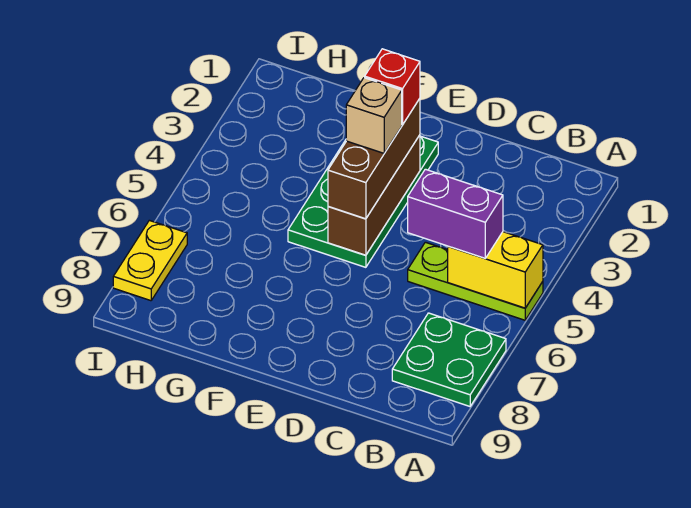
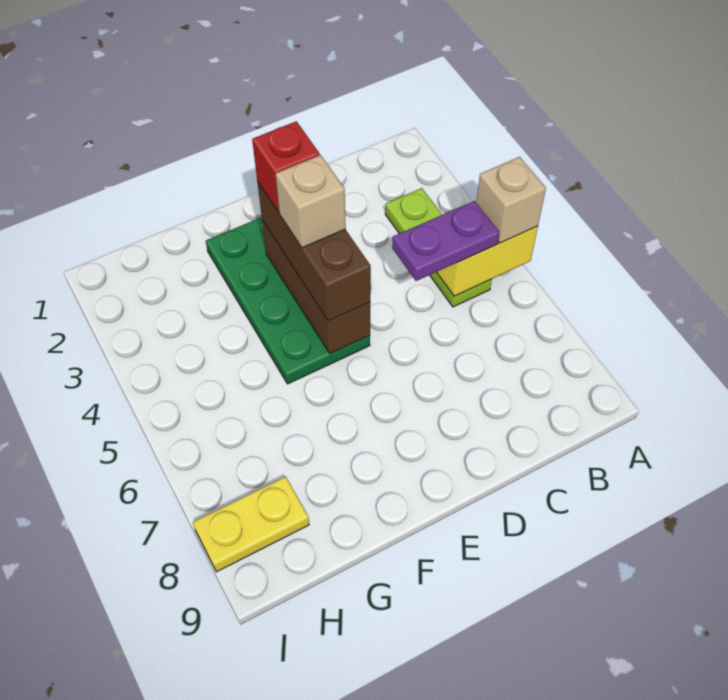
lime plate A5:C5 level 1 -> lime plate B3:B5 level 1
none -> tan brick A5 level 3
green plate A7:B8 level 1 -> none
purple brick B5:C5 level 3 -> purple plate B5:C5 level 3
yellow plate I7:I8 level 1 -> yellow plate H8:I8 level 1

